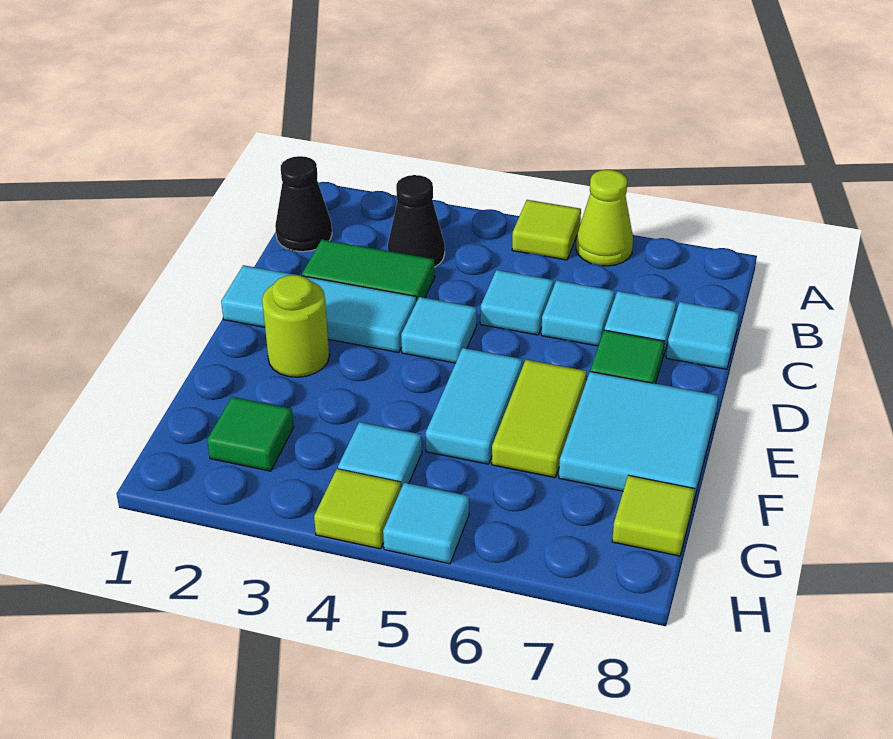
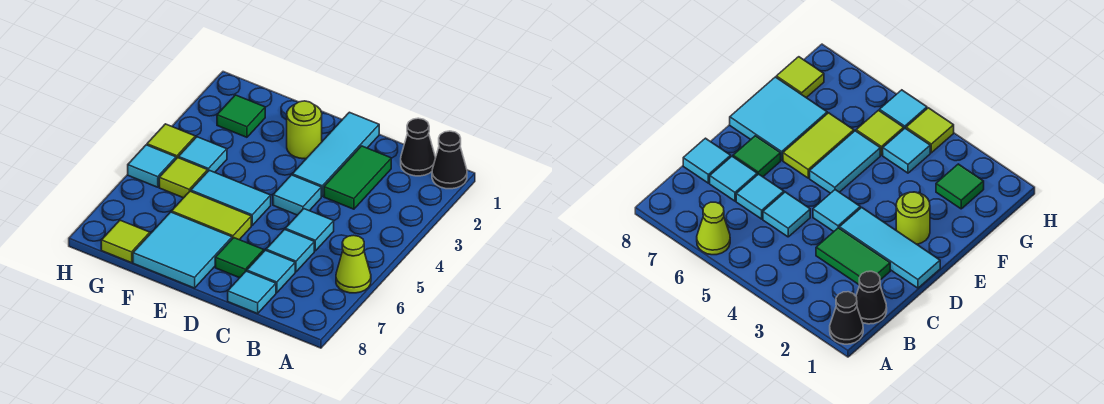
lime tile A5 level 1 -> lime tile G5 level 1
black cone B3 level 1 -> black cone A1 level 1

